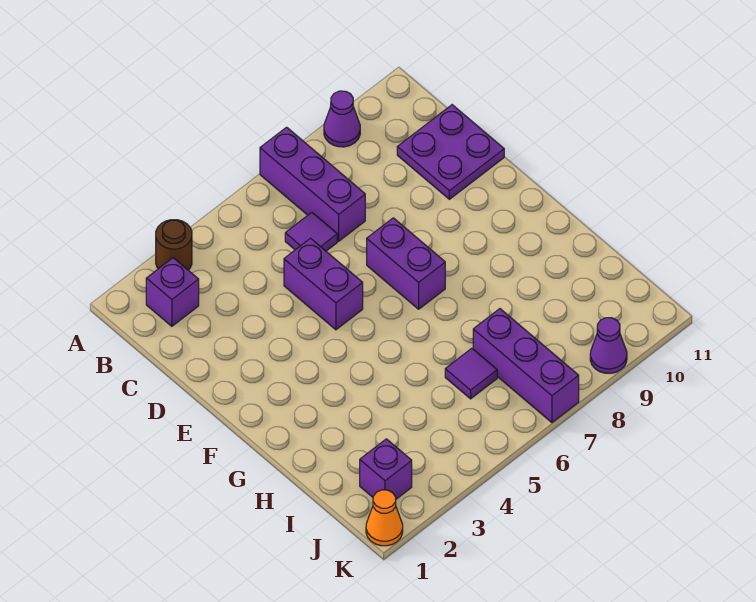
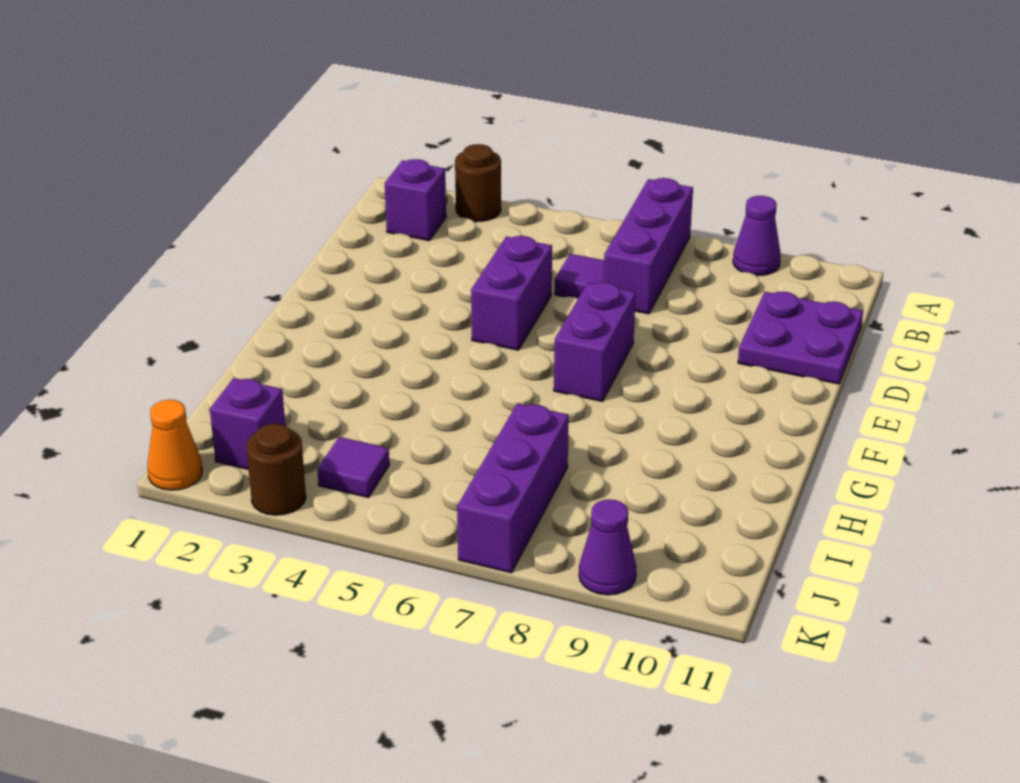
purple tile I6 level 1 -> purple tile J4 level 1
none -> brown round brick K3 level 1

